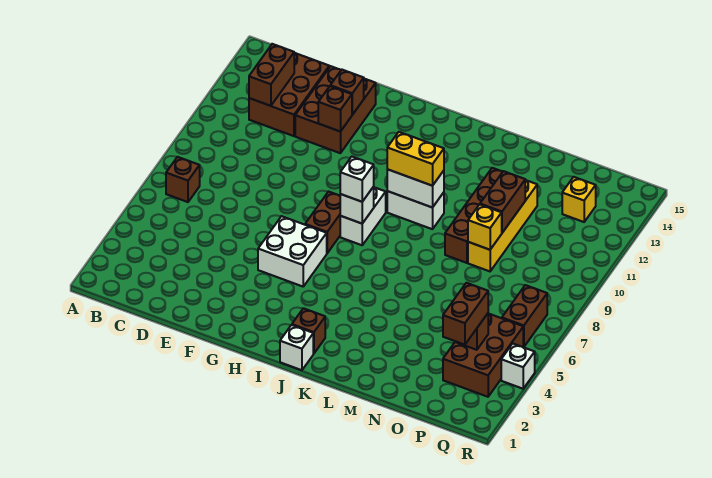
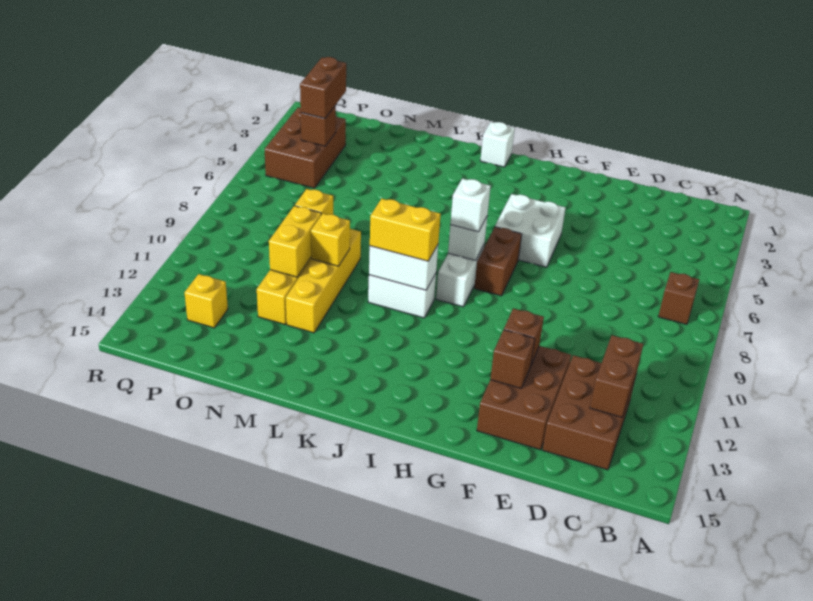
brown brick J2 level 1 -> none
brown brick M9:M12 level 1 -> yellow brick M9:M12 level 1
none -> yellow brick M10 level 2
brown brick N10:N11 level 2 -> yellow brick N10:N11 level 2
brown brick Q6:Q7 level 1 -> none
white brick R4 level 1 -> none

